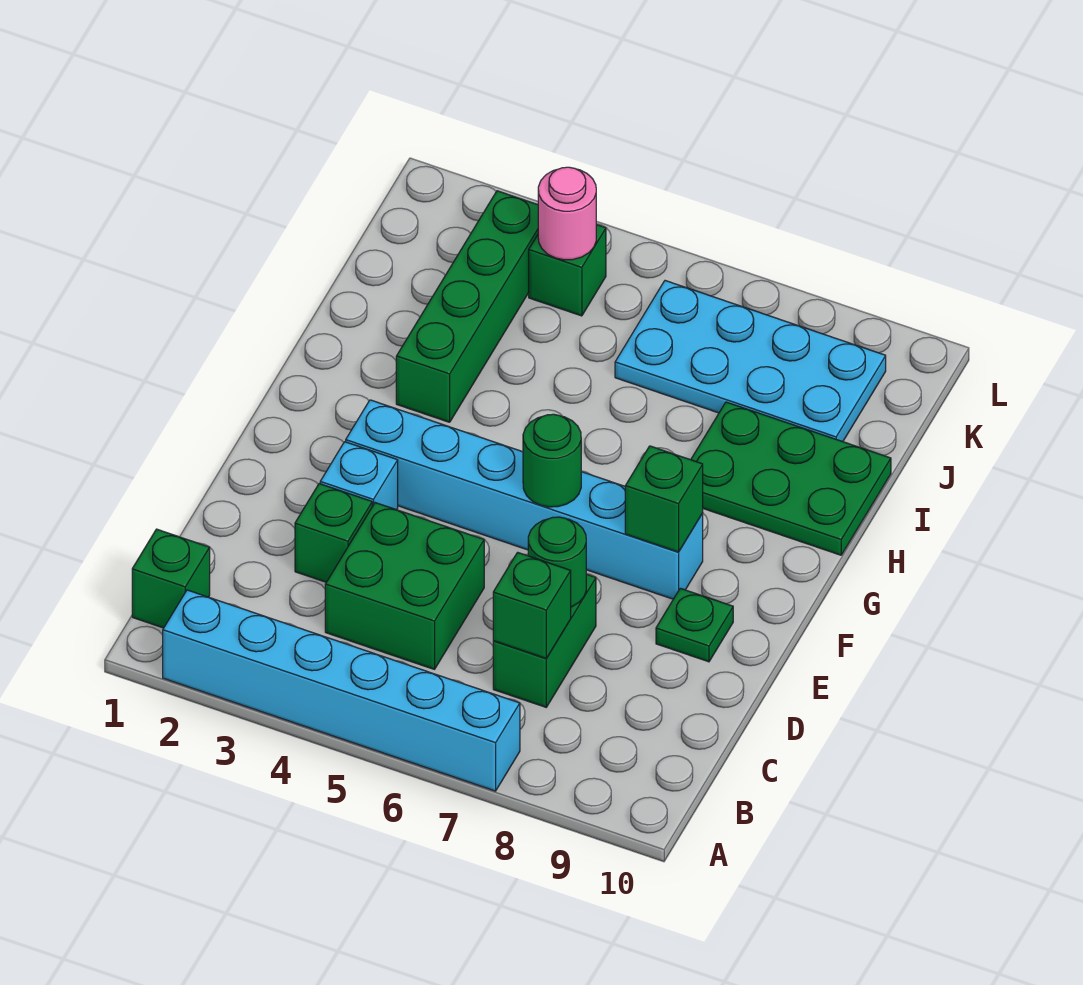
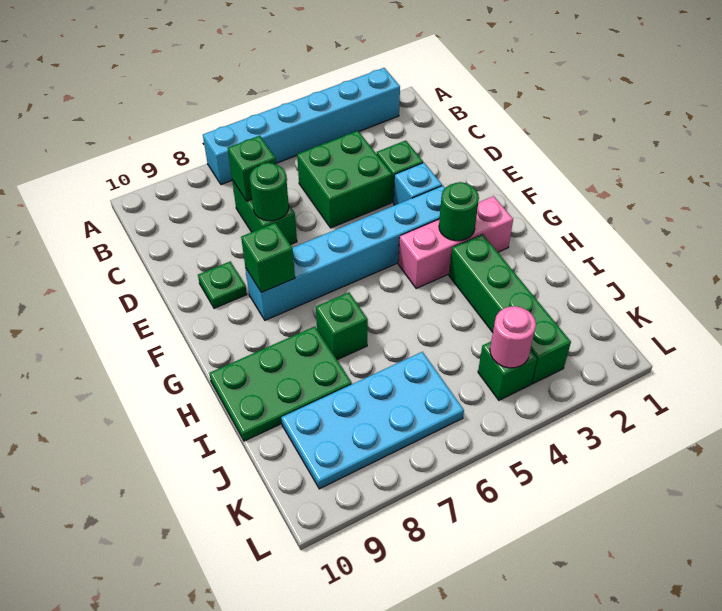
green brick B1 level 1 -> green brick H7 level 1
green round brick F6 level 2 -> green round brick G3 level 2
none -> pink brick G2:G4 level 1

